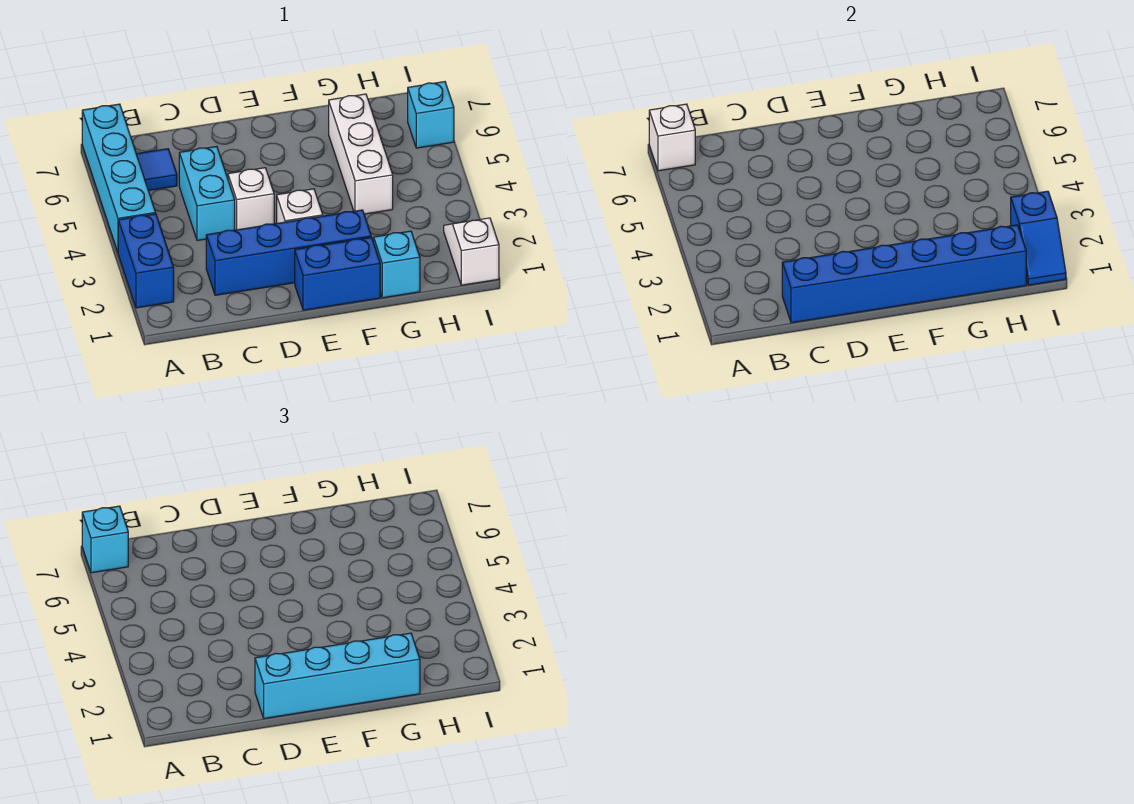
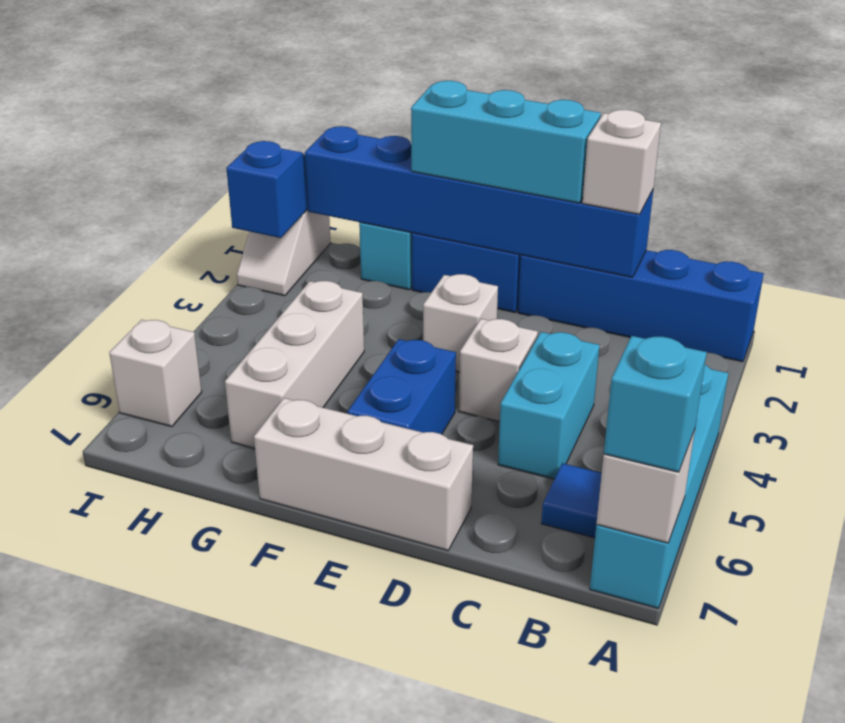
blue brick A2:A3 level 1 -> blue brick E5:E6 level 1
none -> white brick C1 level 3
blue brick C2:F2 level 1 -> blue brick A1:D1 level 1
cyan brick D1:G1 level 3 -> cyan brick D1:F1 level 3
none -> white brick D7:F7 level 1
cyan brick I6 level 1 -> white brick I6 level 1

